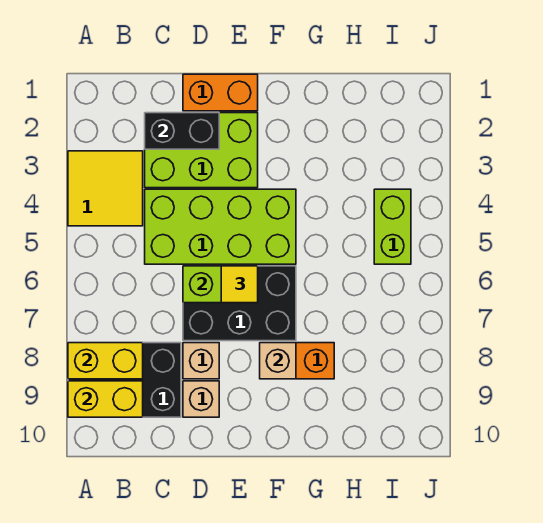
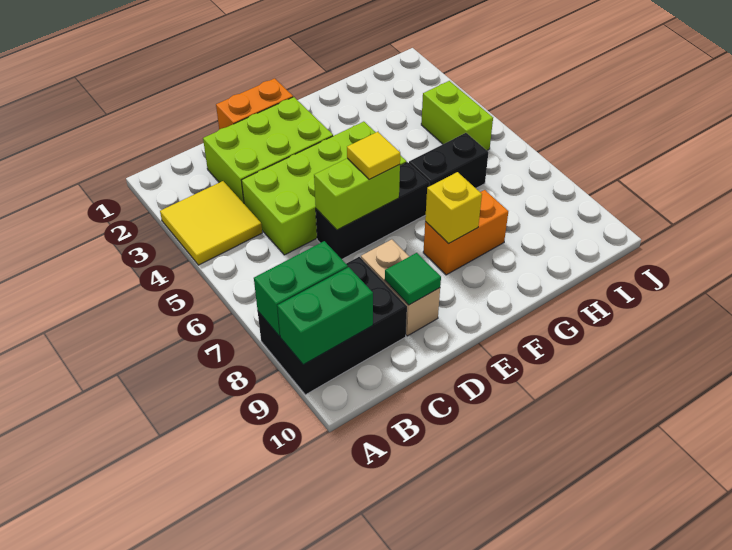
yellow brick A8:B8 level 2 -> green brick A8:B8 level 2
yellow brick A9:B9 level 2 -> green brick A9:B9 level 2
black brick C2:D2 level 2 -> black brick G6:H6 level 1
black brick D6:F7 level 1 -> black brick D6:F6 level 1
none -> green tile D9 level 2
tan brick F8 level 2 -> yellow brick F8 level 2

